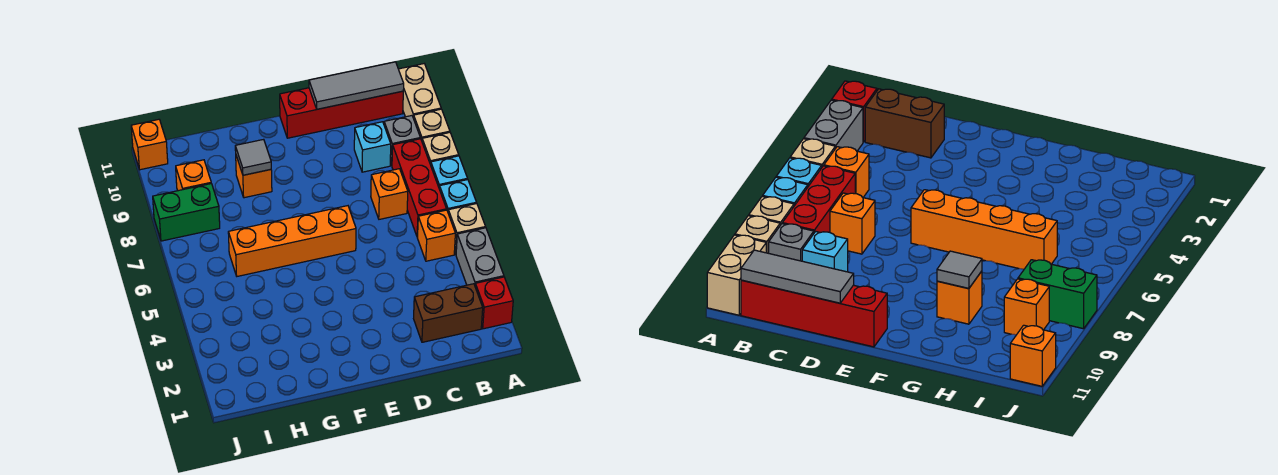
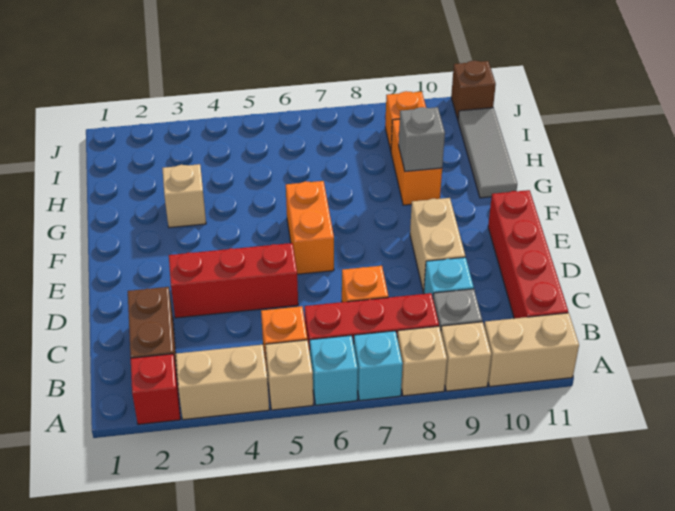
grey brick A3:A4 level 1 -> tan brick A3:A4 level 1
grey tile B11:D11 level 2 -> grey tile G11:I11 level 1
none -> red brick D3:D5 level 1
none -> tan brick D9:E9 level 1
orange brick E6:H6 level 1 -> orange brick E6:F6 level 1
none -> tan brick G3 level 1
orange brick G9 level 1 -> orange brick G9:H9 level 1
grey tile G9 level 2 -> grey brick G9 level 2
green brick I8:J8 level 1 -> none
orange brick J11 level 1 -> brown brick J11 level 1

